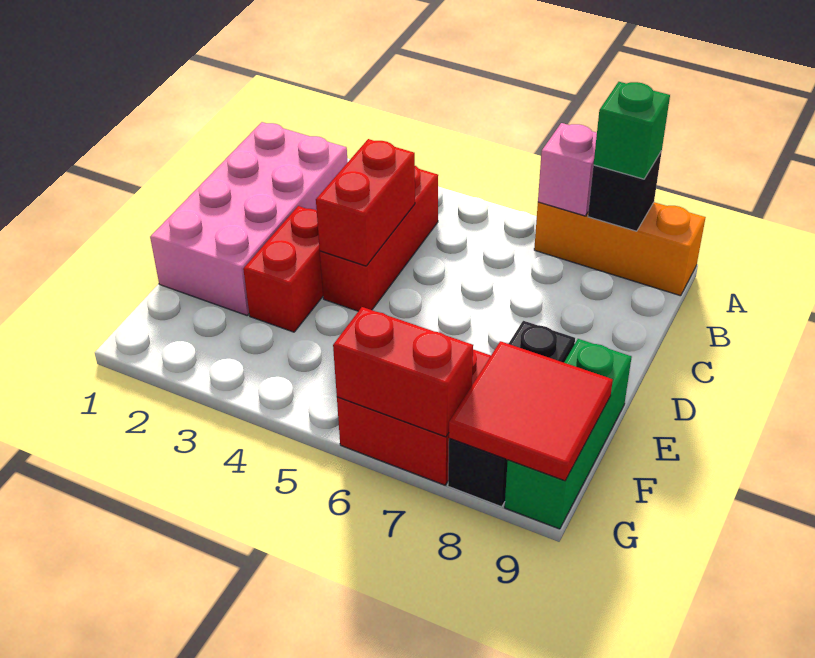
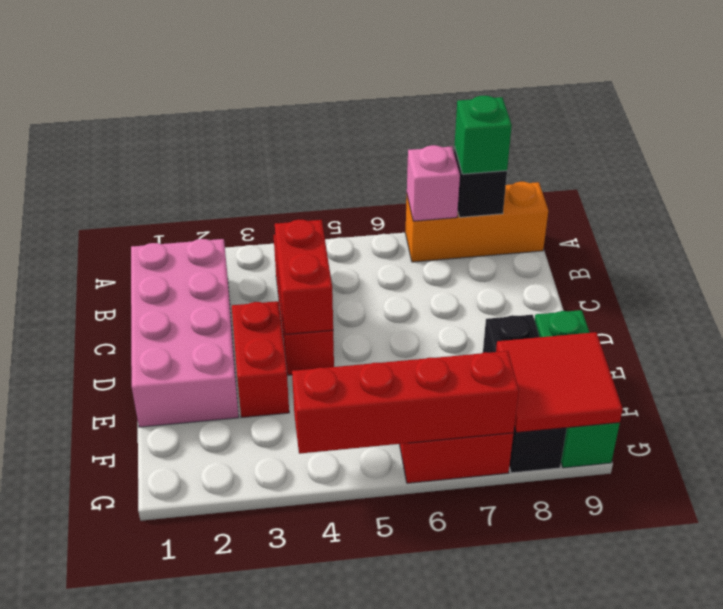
red brick G6:G7 level 2 -> red brick G4:G7 level 2

